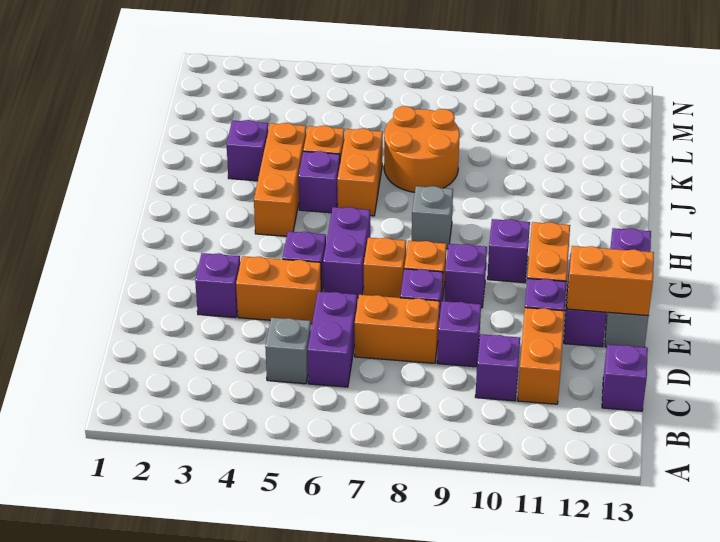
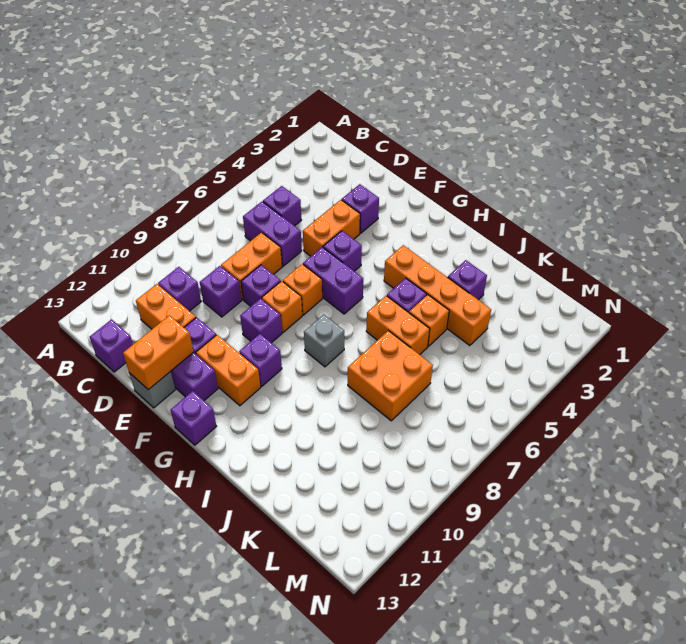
grey brick C5 level 1 -> purple brick C5 level 1
orange brick H4:J4 level 1 -> orange brick H4:K4 level 1
orange round brick J7:K8 level 1 -> orange brick J7:K8 level 1

